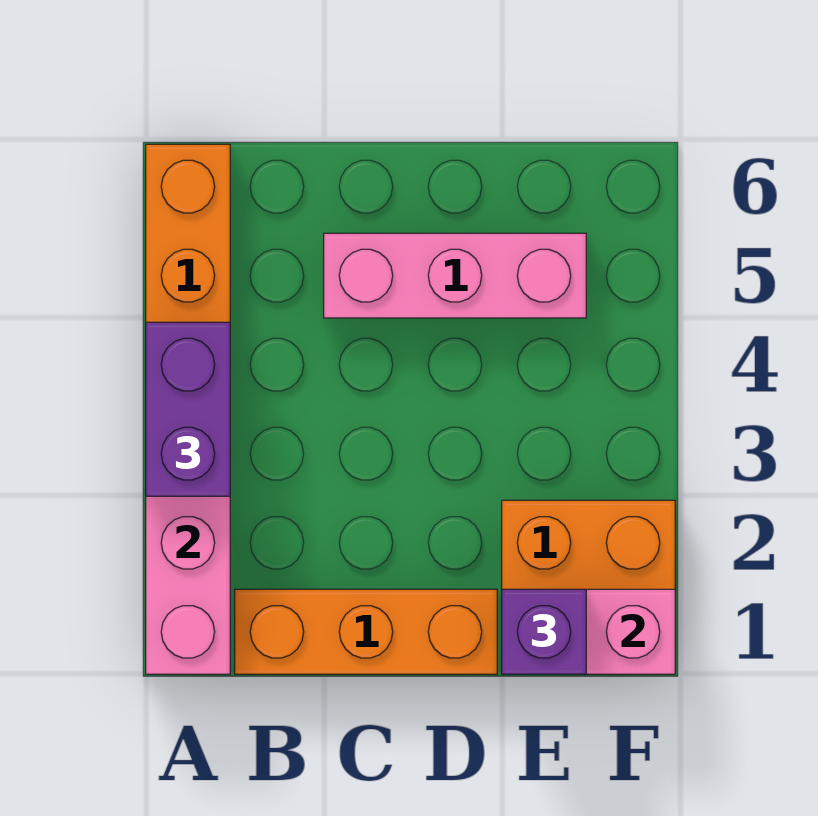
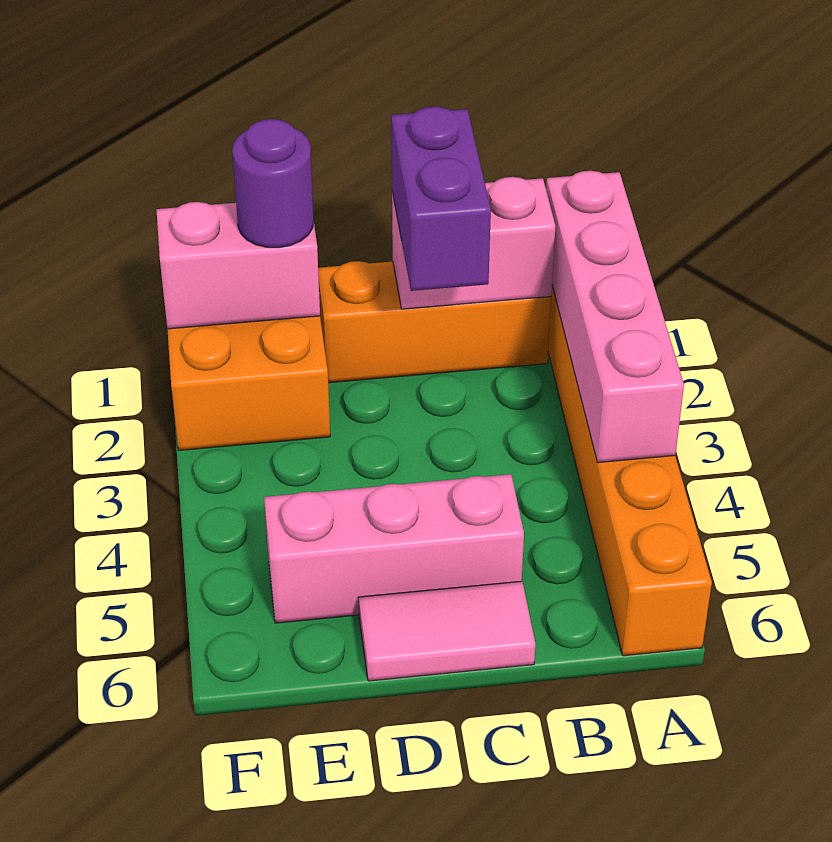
purple brick A3:A4 level 3 -> purple brick C1:C2 level 3
none -> pink brick B1:C1 level 2
none -> pink tile C6:D6 level 1
purple brick E1 level 3 -> purple round brick E1 level 3

